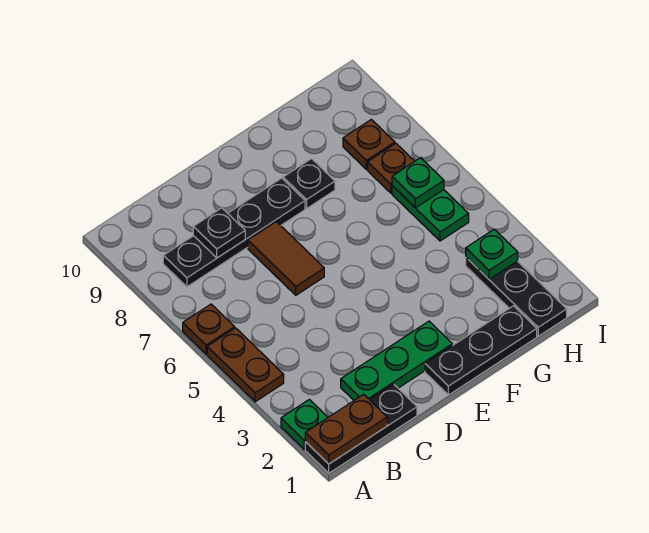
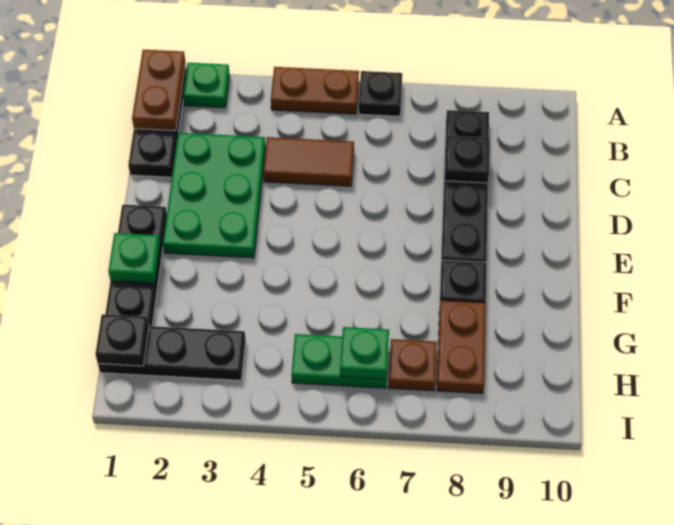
brown plate A6 level 1 -> black plate A6 level 1
green plate C2:E2 level 1 -> green plate C2:E3 level 1
brown tile D6:D7 level 1 -> brown tile C4:C5 level 1
none -> black plate H1 level 2
green plate H3 level 2 -> green plate F1 level 2
brown plate H8 level 1 -> brown plate G8:H8 level 1

